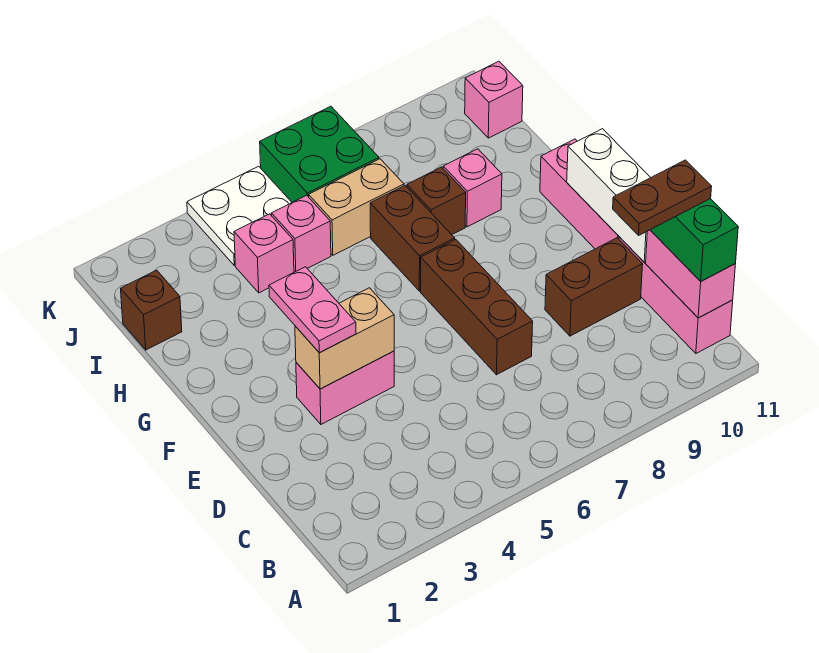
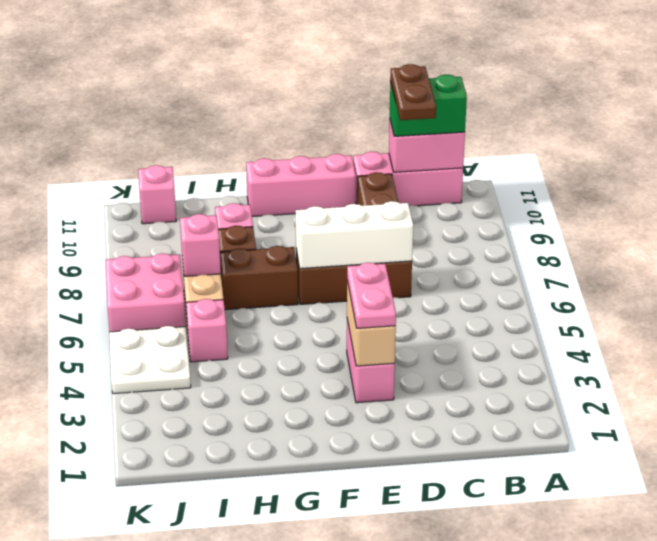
white brick D11:F11 level 2 -> white brick D7:F7 level 2
pink plate E3:F3 level 3 -> pink plate E3:E4 level 3
brown brick I1 level 1 -> none
pink brick I4 level 1 -> pink brick I7 level 2
green brick J6:K7 level 1 -> pink brick J6:K7 level 1

